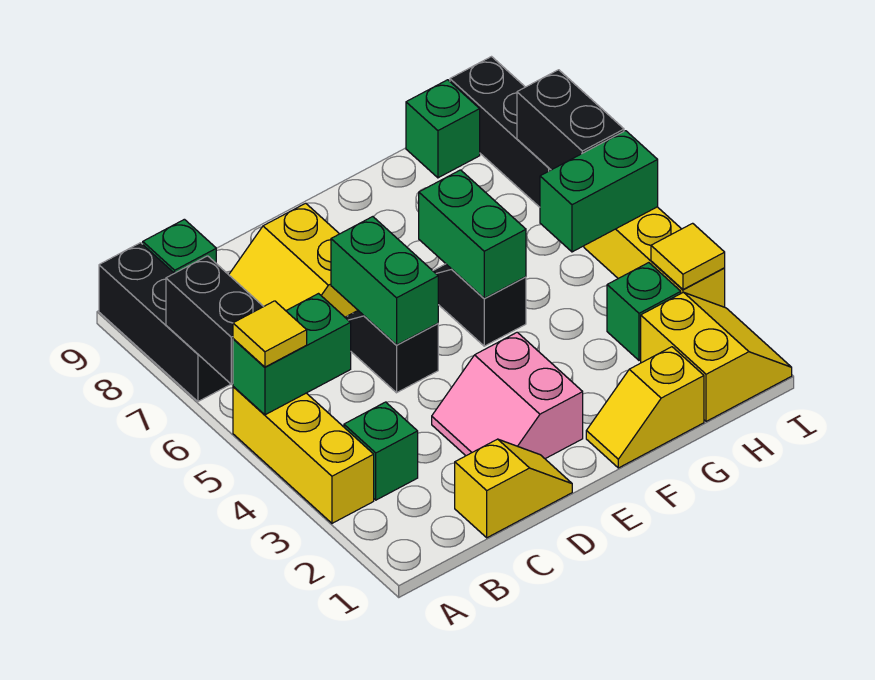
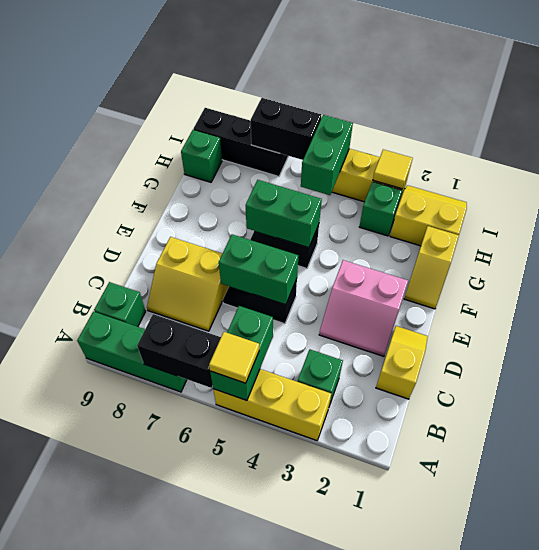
black brick A7:A9 level 1 -> green brick A7:A9 level 1

